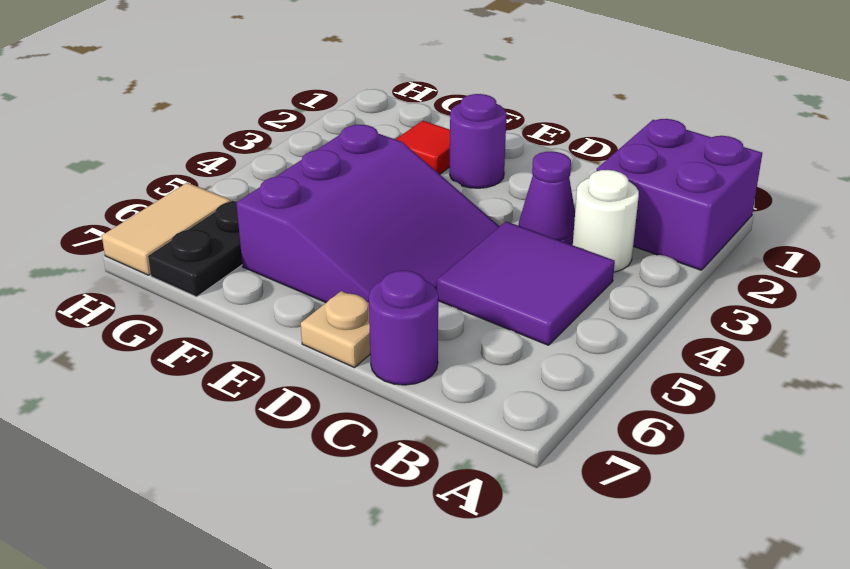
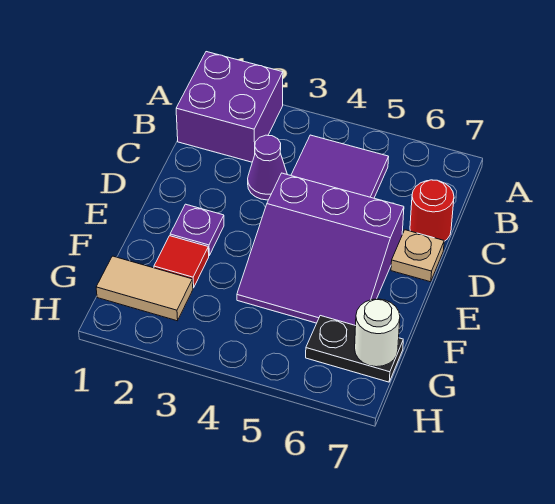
white round brick B3 level 1 -> white round brick G7 level 2
purple round brick C7 level 1 -> red round brick C7 level 1
purple slope D4:F6 level 1 top F -> purple slope D4:F6 level 1 top D
purple round brick E2 level 1 -> purple plate E2 level 1
tan tile H6:H7 level 1 -> tan tile G1:G2 level 1

